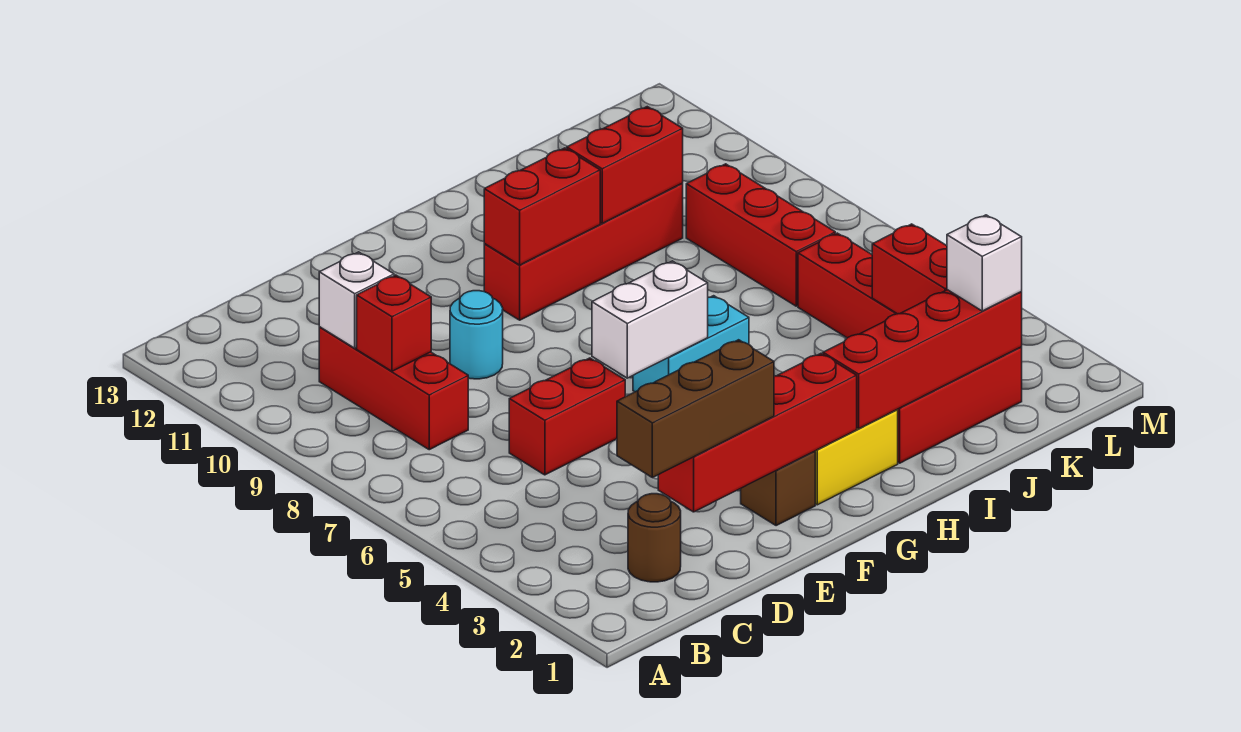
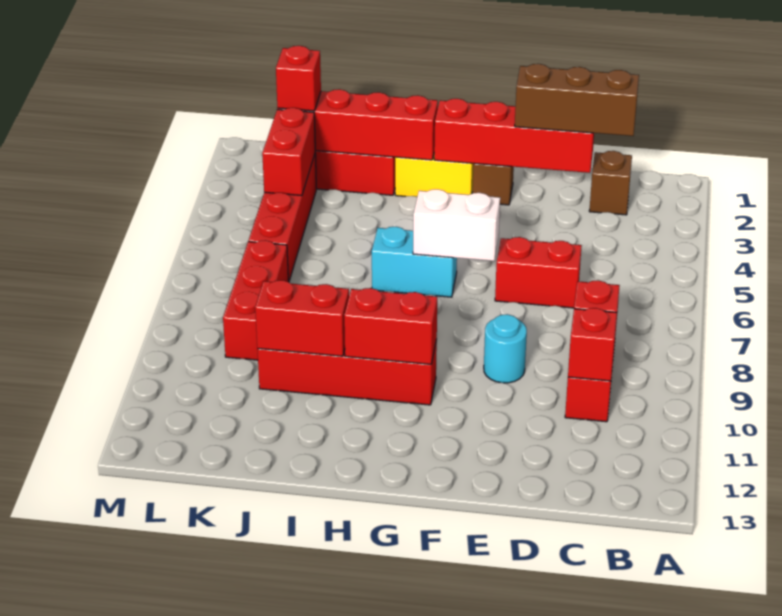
brown round brick C2 level 1 -> brown brick C2 level 1
white brick C10 level 2 -> red brick C10 level 2
white brick K2 level 3 -> red brick K2 level 3

